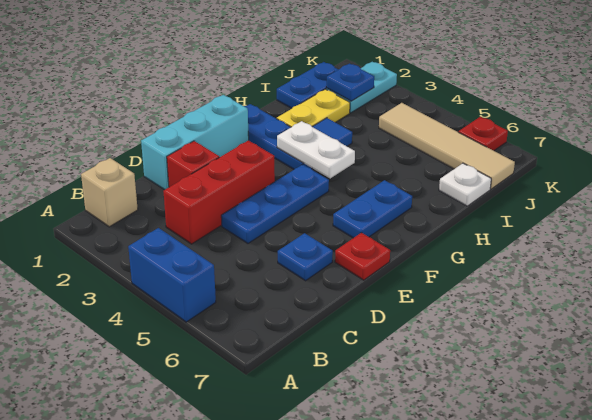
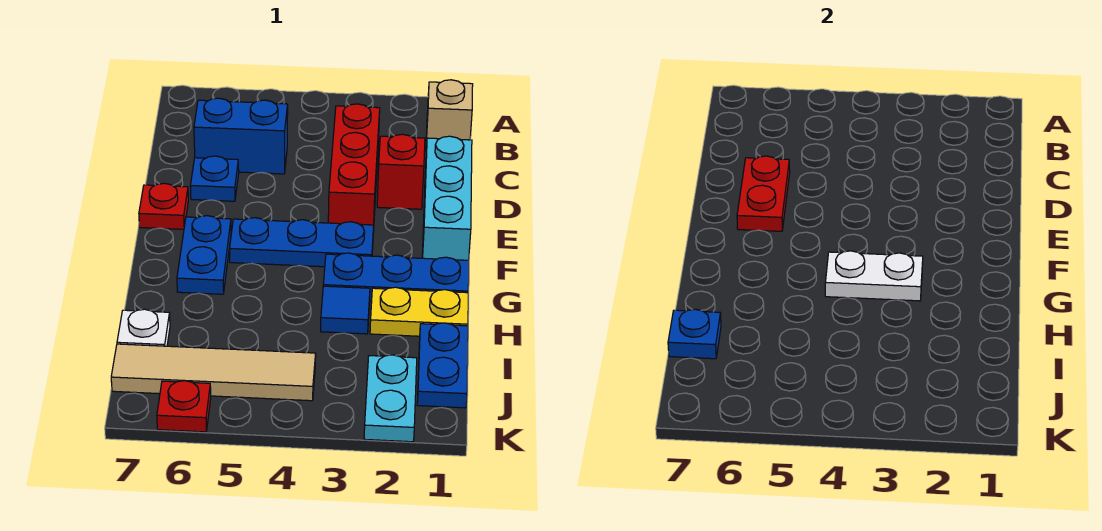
blue brick A4:A5 level 1 -> blue brick C5:C6 level 1
blue plate D4:F4 level 1 -> blue plate F3:F5 level 1
none -> red plate D6:E6 level 2
yellow plate H2:I2 level 1 -> yellow plate H1:H2 level 1
blue plate J2 level 2 -> blue plate I7 level 2

